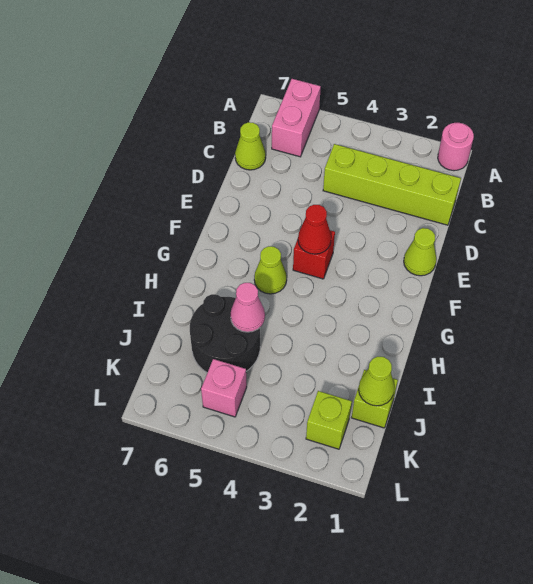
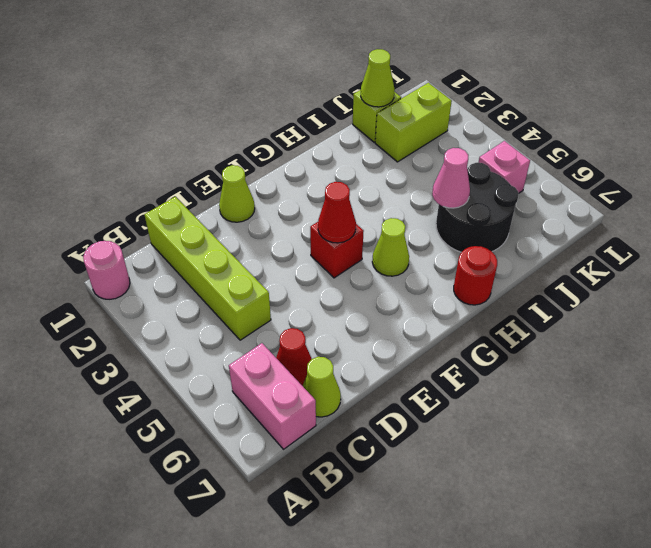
pink brick A6:B6 level 1 -> pink brick B6:B7 level 1
none -> red cone C6 level 1
none -> red round brick H7 level 1
lime brick K2 level 1 -> lime brick J2:K2 level 1

